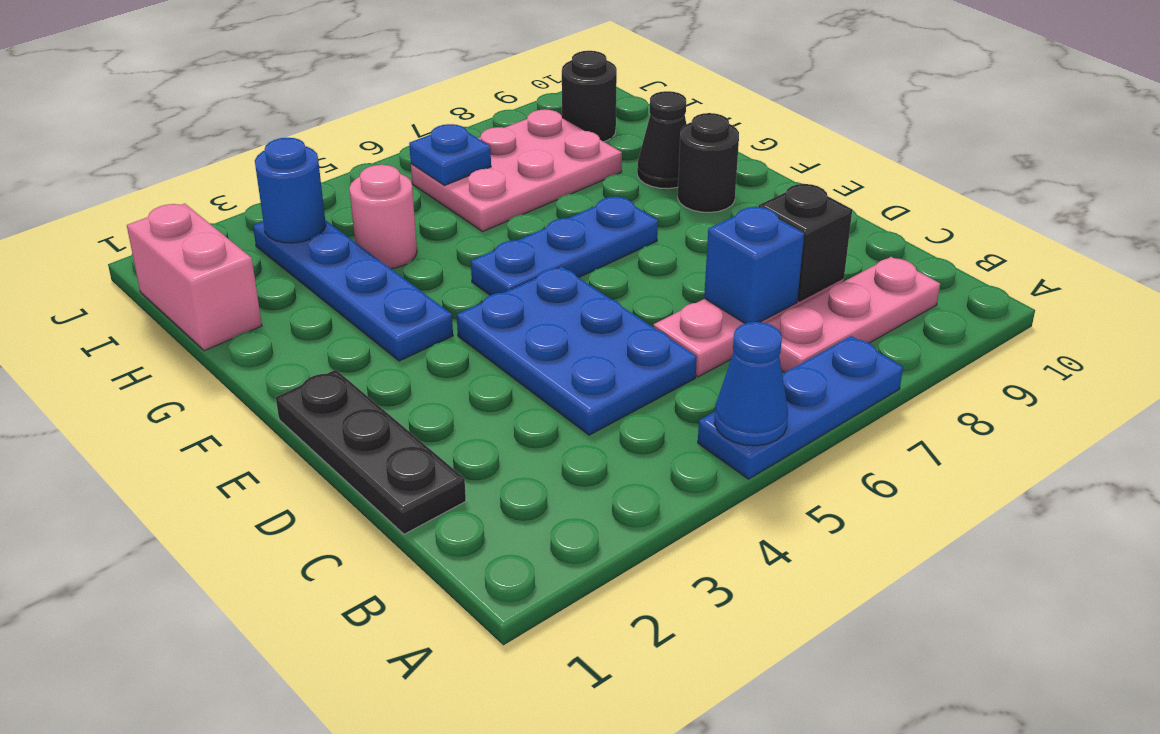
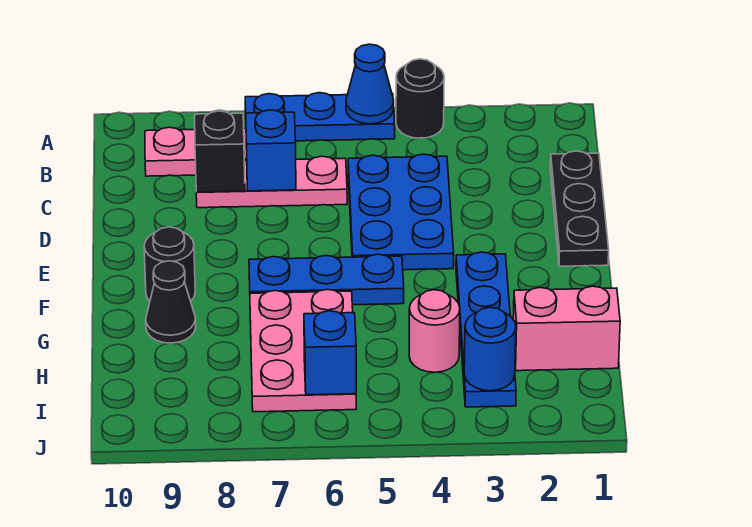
pink brick H1:I1 level 1 -> pink brick H1:H2 level 1
pink plate H6:I8 level 1 -> pink plate G6:I7 level 1
blue plate I6 level 2 -> blue brick I6 level 2
black round brick I9 level 1 -> black round brick A4 level 1

